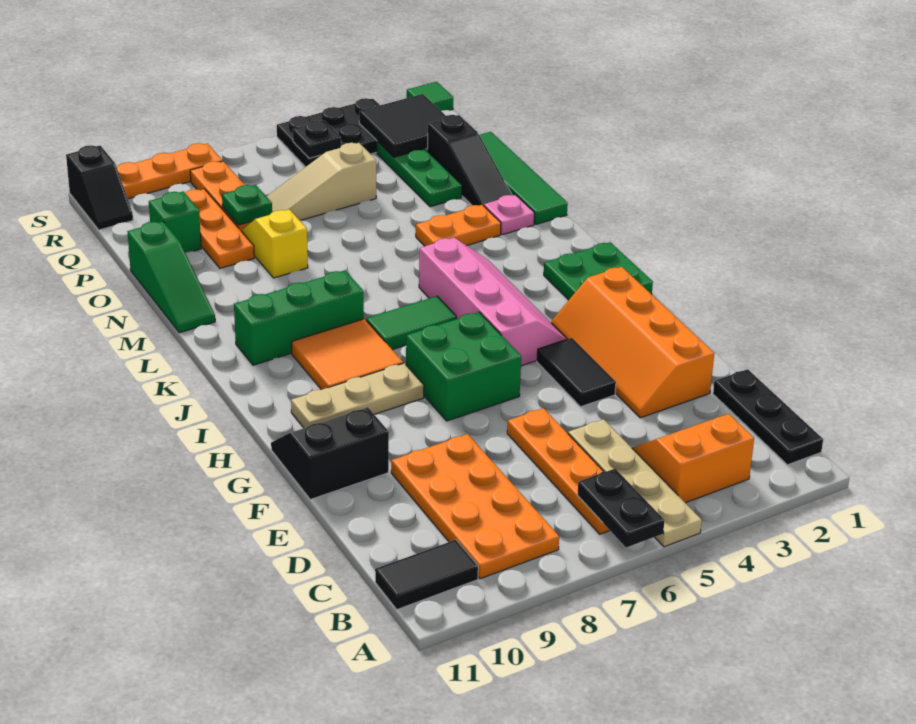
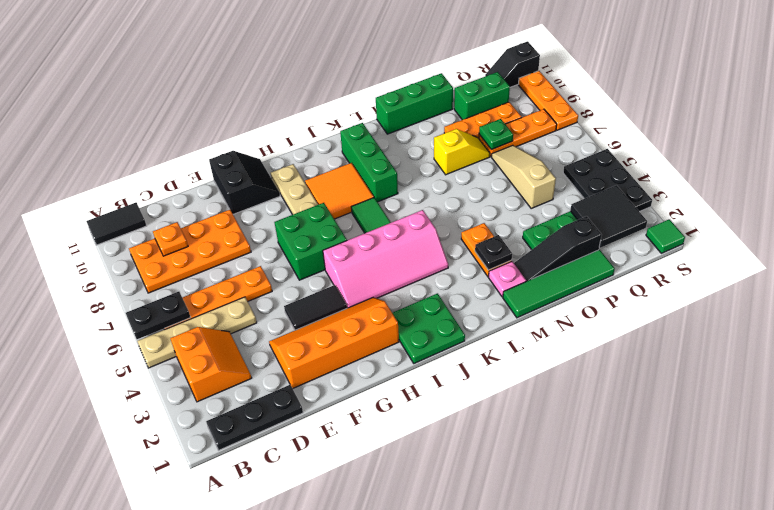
black tile B10:B11 level 1 -> black tile A11:B11 level 1
none -> orange plate C9 level 2
green slope M11:O11 level 1 top O -> green brick M11:O11 level 1
green brick P10 level 1 -> green brick P10:Q10 level 1
black plate R5 level 2 -> black plate M3 level 2

